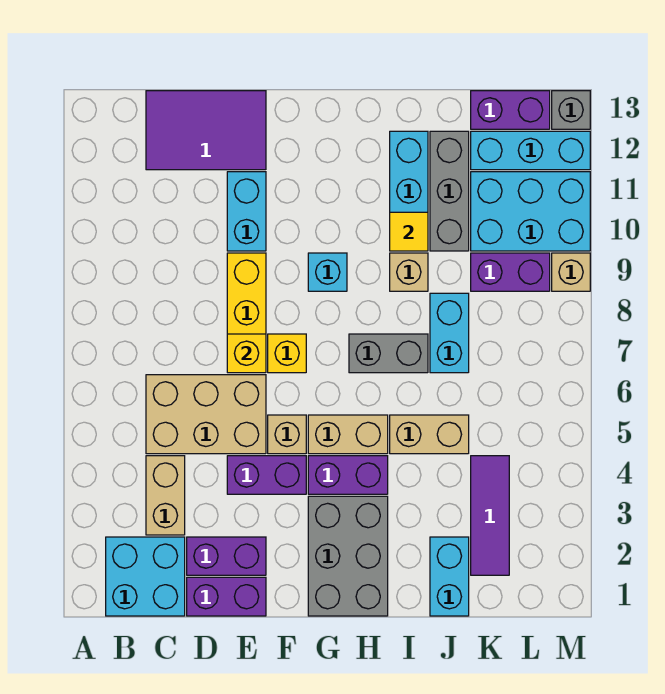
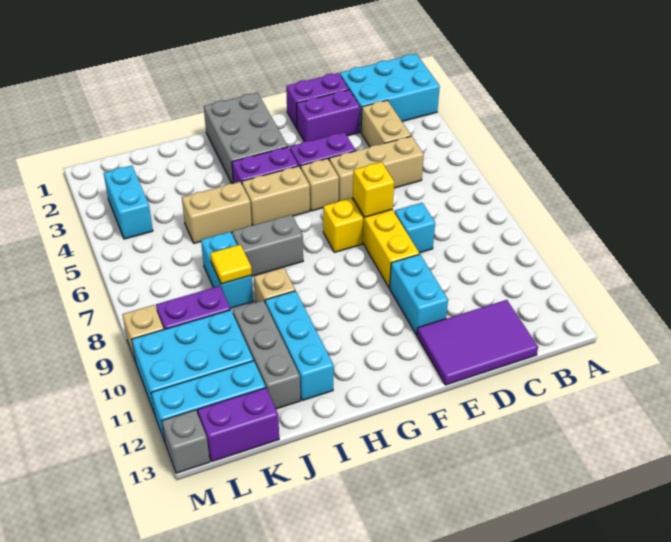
cyan brick B1:C2 level 1 -> cyan brick A1:C2 level 1
tan brick C5:E6 level 1 -> tan brick C5:E5 level 1
cyan brick G9 level 1 -> cyan brick D8 level 1
yellow tile I10 level 2 -> yellow tile J8 level 2
cyan brick J1:J2 level 1 -> cyan brick L3:L4 level 1
purple tile K2:K4 level 1 -> none

